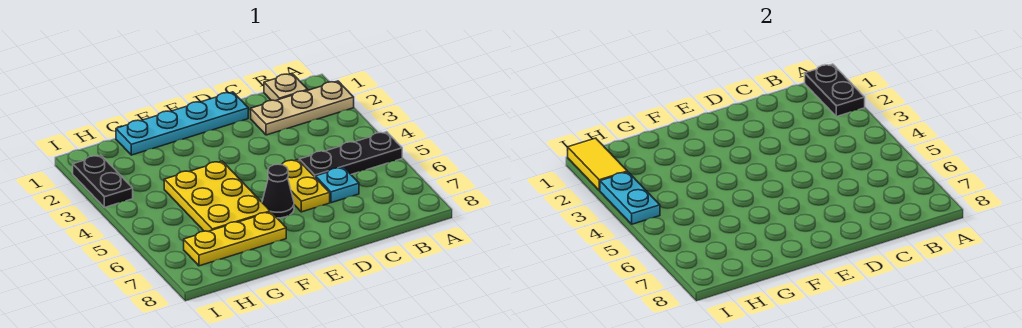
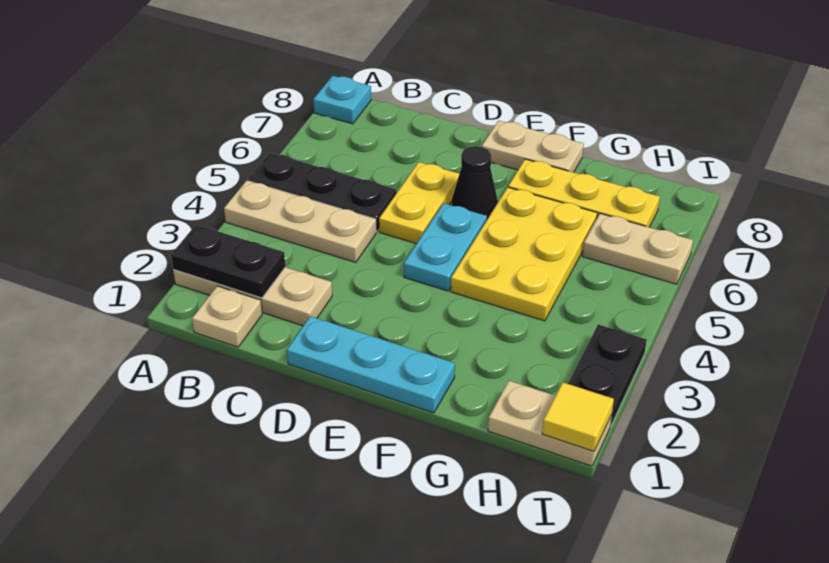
black plate A1:A2 level 2 -> black plate A2:B2 level 2
none -> tan plate A4:C4 level 1
cyan plate C6 level 1 -> cyan plate A8 level 1
cyan plate D1:G1 level 1 -> cyan plate D1:F1 level 1
none -> tan plate E8:F8 level 1
none -> tan plate H1:I1 level 1
none -> tan plate H6:I6 level 1
yellow tile I1:I2 level 2 -> yellow tile I1 level 2
cyan plate I3:I4 level 2 -> cyan plate E4:E5 level 1

